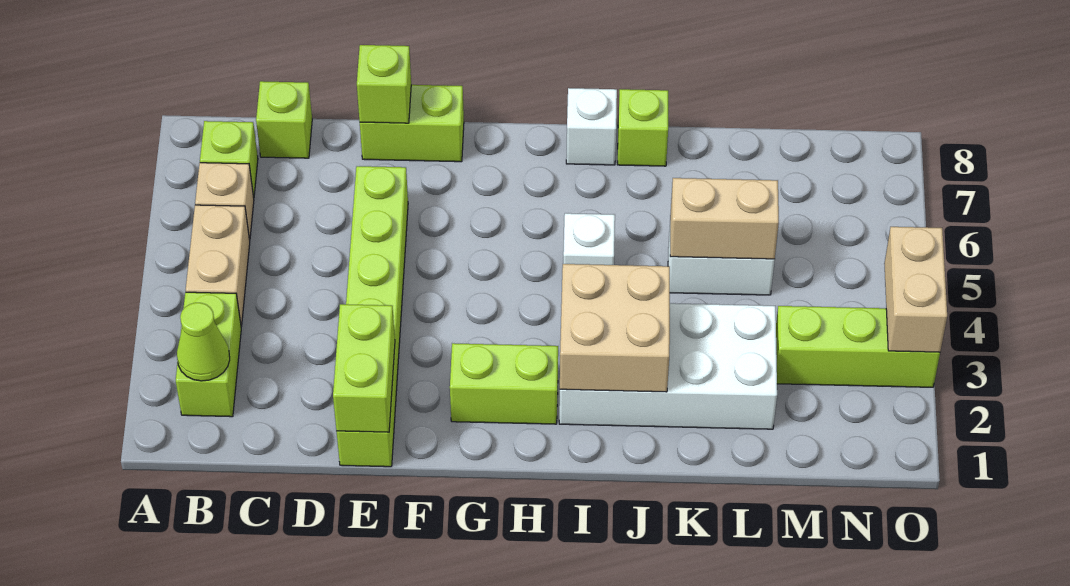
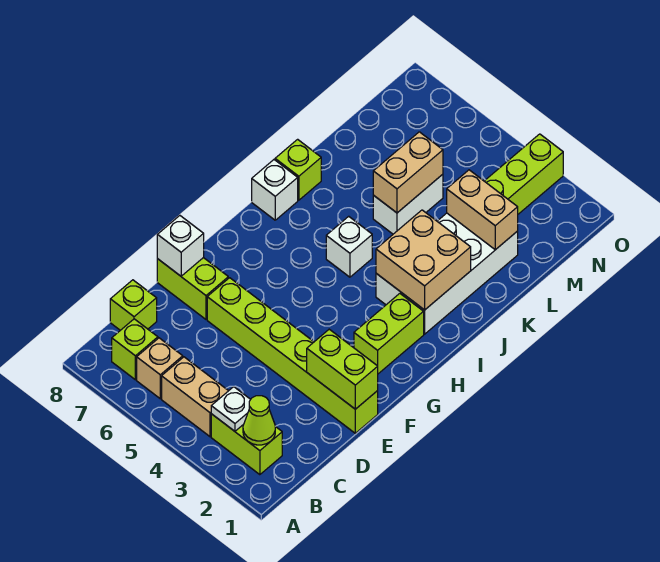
none -> white plate B3 level 2
lime brick E8:F8 level 1 -> lime brick E7:E8 level 1
lime brick E8 level 2 -> white brick E8 level 2
tan brick O3:O4 level 2 -> tan brick L2:L3 level 2

